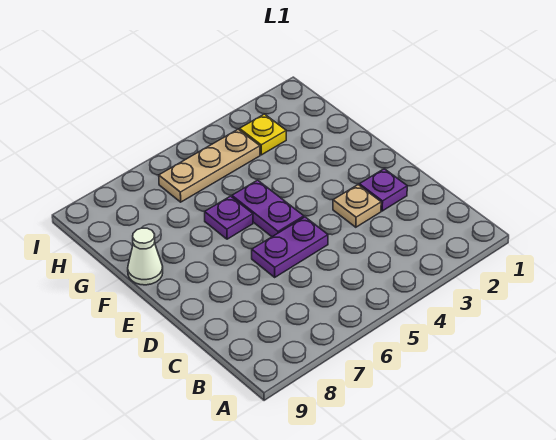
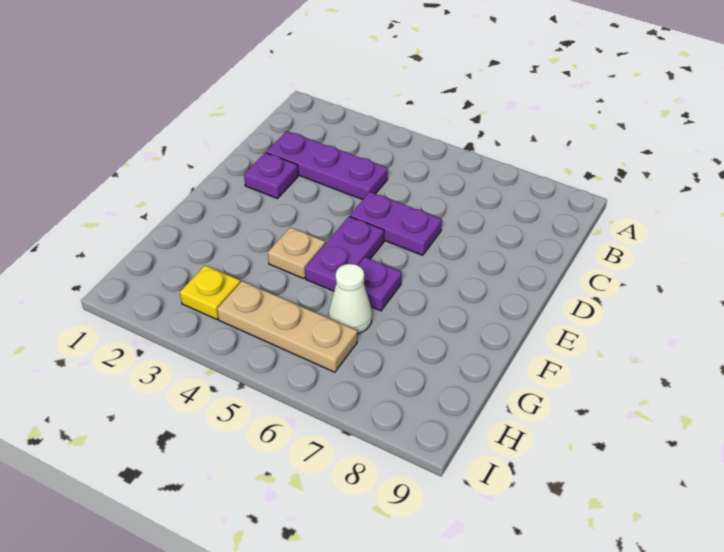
none -> purple plate C2:C4 level 1
tan plate D3 level 1 -> tan plate F4 level 1
white cone F9 level 1 -> white cone G6 level 1

